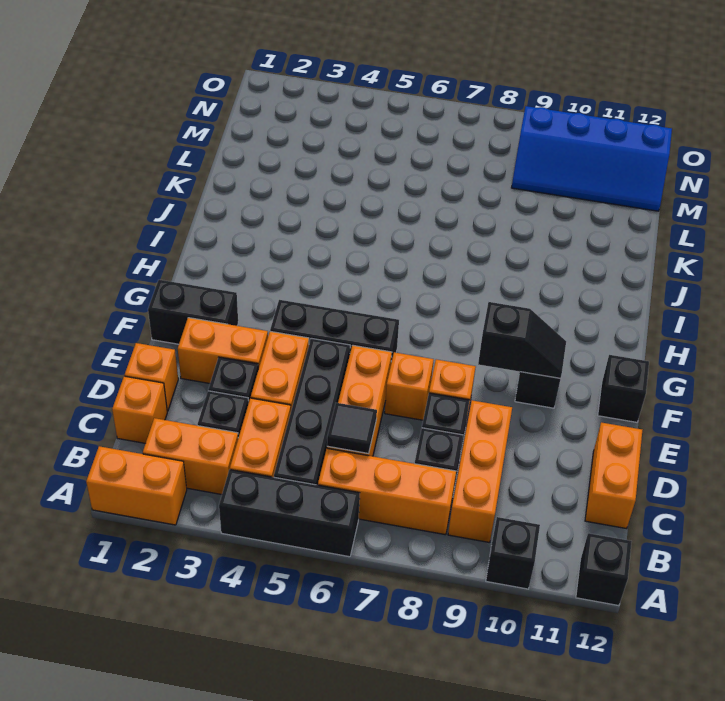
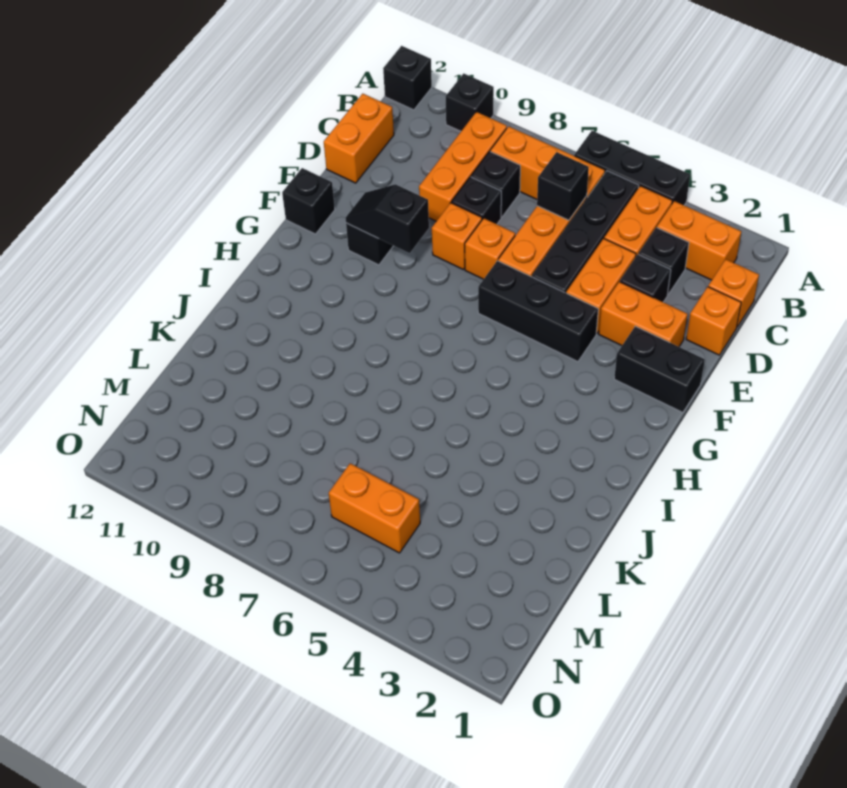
orange brick A1:A2 level 1 -> orange brick M5:M6 level 1
black tile C6 level 2 -> black brick C6 level 2
blue slope M9:N12 level 1 top N -> none

